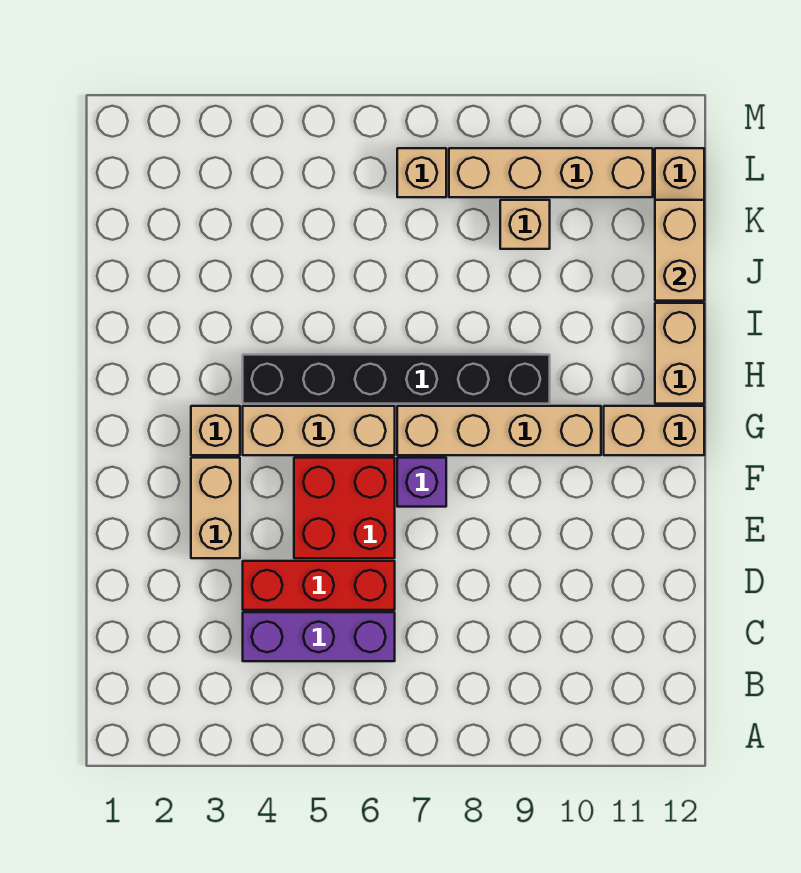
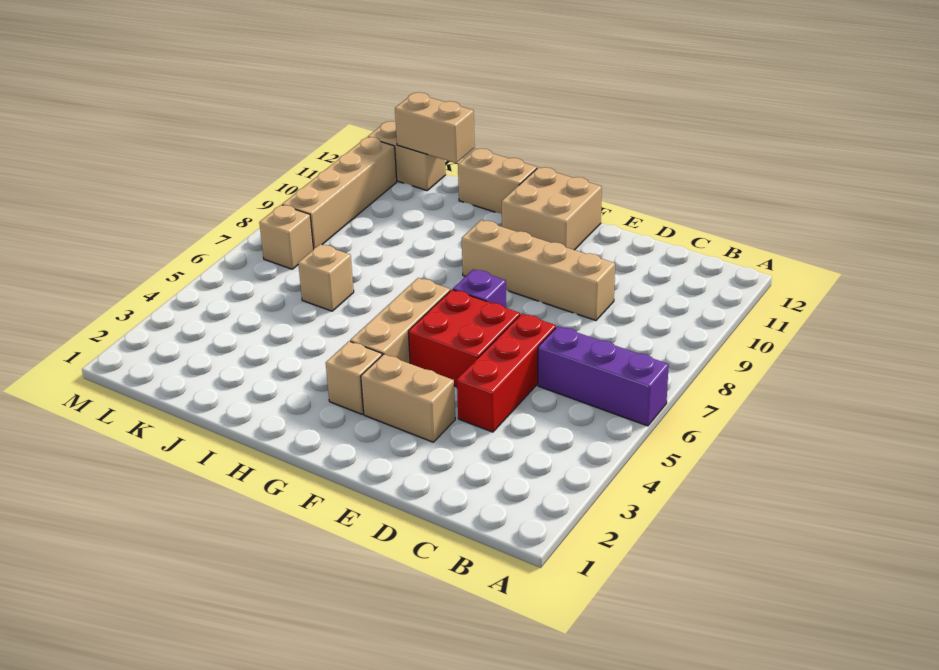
purple brick C4:C6 level 1 -> purple brick A6:C6 level 1
tan brick G7:G10 level 1 -> tan brick D9:G9 level 1
tan brick G11:G12 level 1 -> tan brick F11:G12 level 1
black brick H4:H9 level 1 -> none
tan brick K9 level 1 -> tan brick J6 level 1

